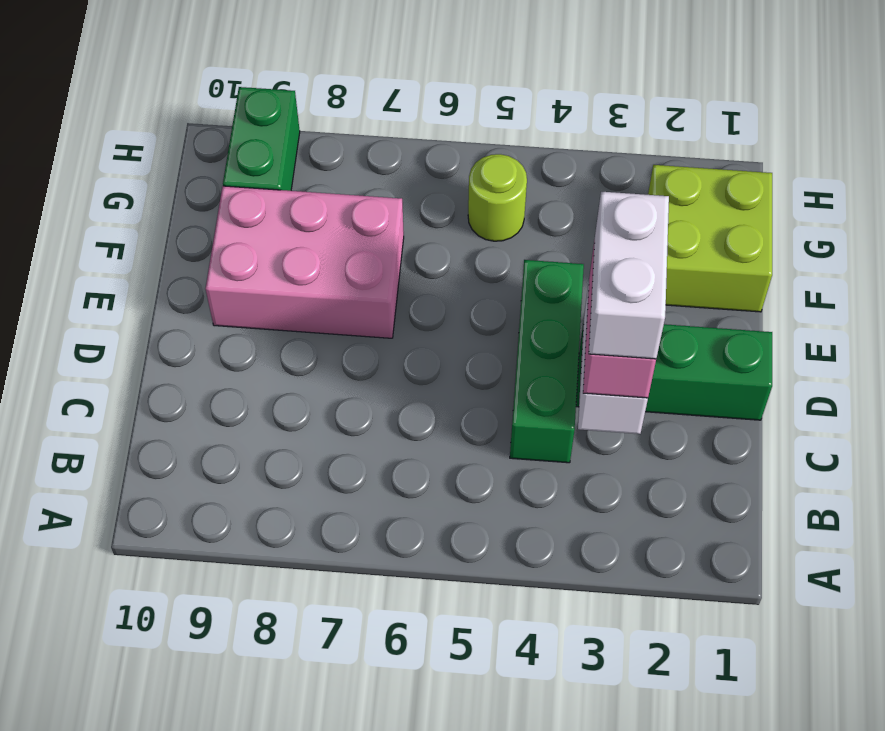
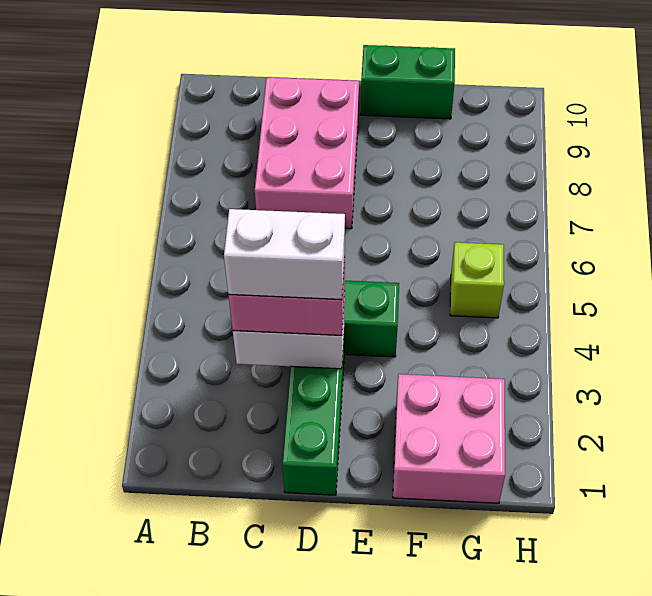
pink brick E7:F9 level 1 -> pink brick C7:D9 level 1
lime brick F1:G2 level 1 -> pink brick F1:G2 level 1
lime round brick G5 level 1 -> lime brick G5 level 1
green brick G9:H9 level 1 -> green brick E10:F10 level 1

